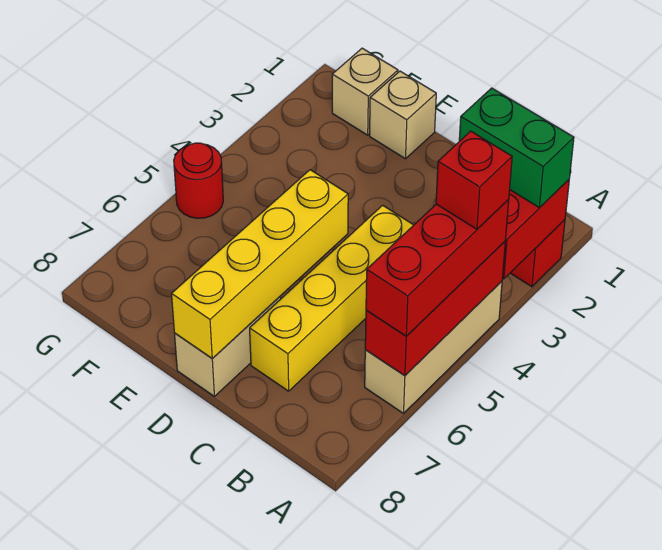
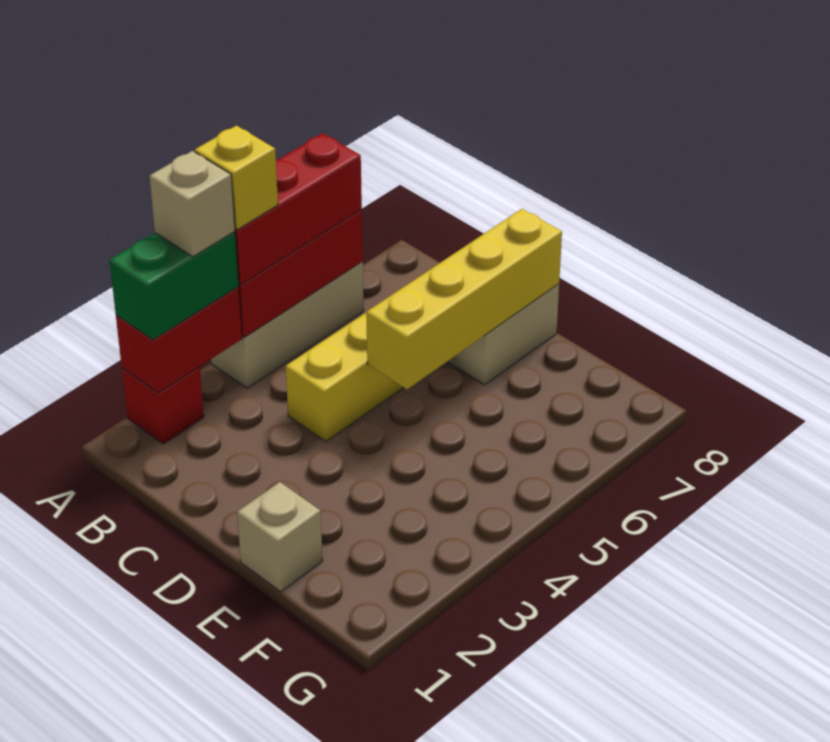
green brick A2:B2 level 3 -> green brick A2:A3 level 3
red brick A4 level 4 -> yellow brick A4 level 4
tan brick F1 level 1 -> tan brick A3 level 4
red round brick G5 level 1 -> none

